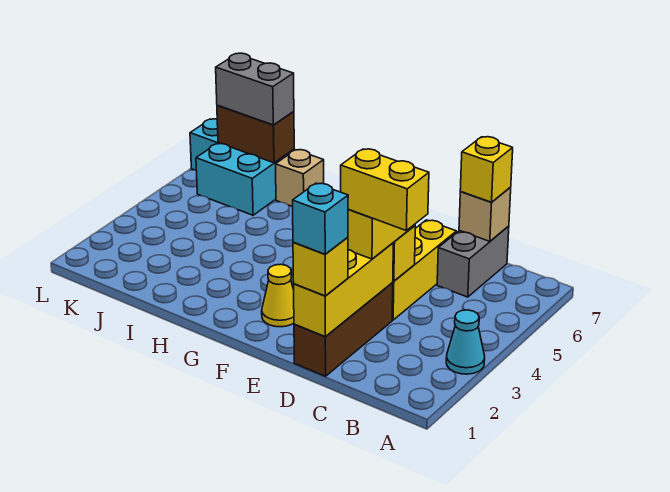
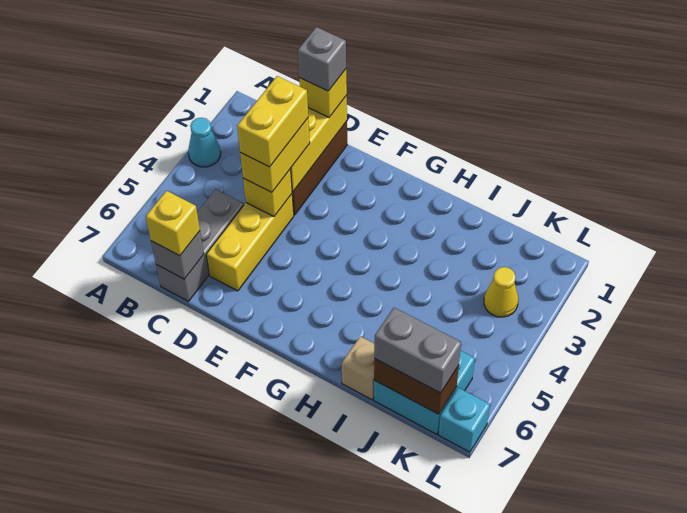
yellow brick C3:D3 level 4 -> yellow brick D3:D4 level 4
grey brick C6:C7 level 1 -> grey brick C5:C7 level 1
tan brick C7 level 2 -> grey brick C7 level 2
cyan brick D1 level 4 -> grey brick D1 level 4
yellow cone F2 level 1 -> yellow cone K3 level 1

